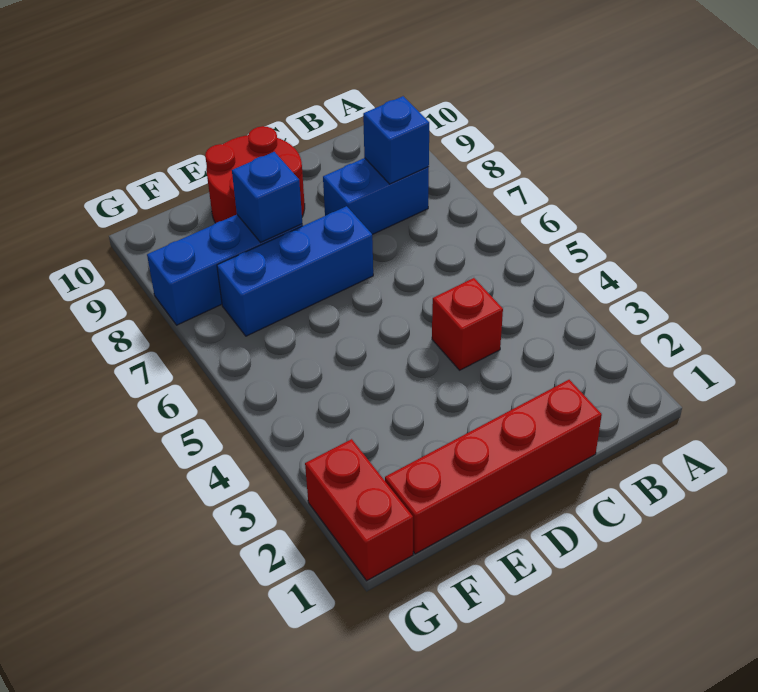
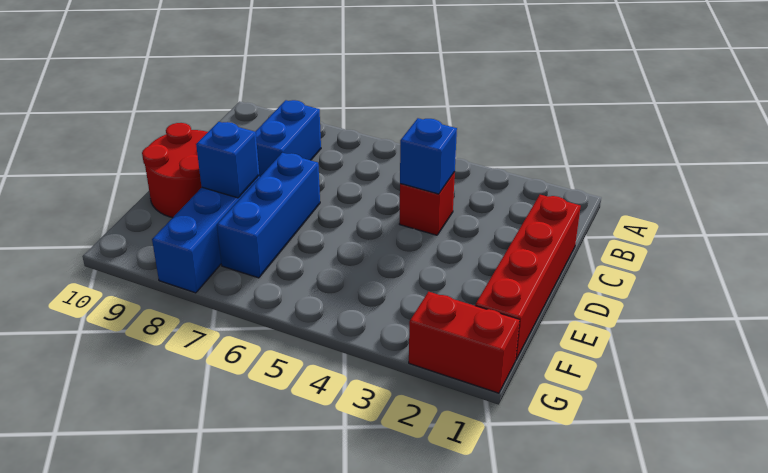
blue brick B8 level 2 -> blue brick C4 level 2

